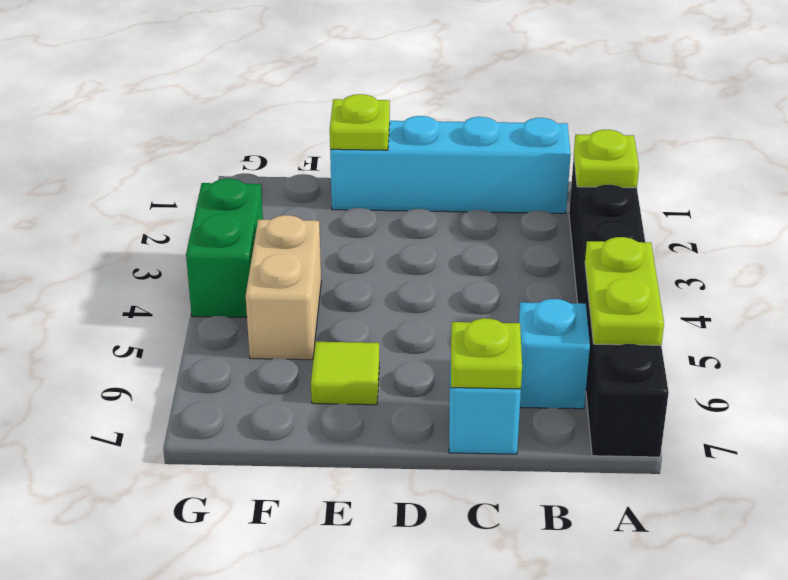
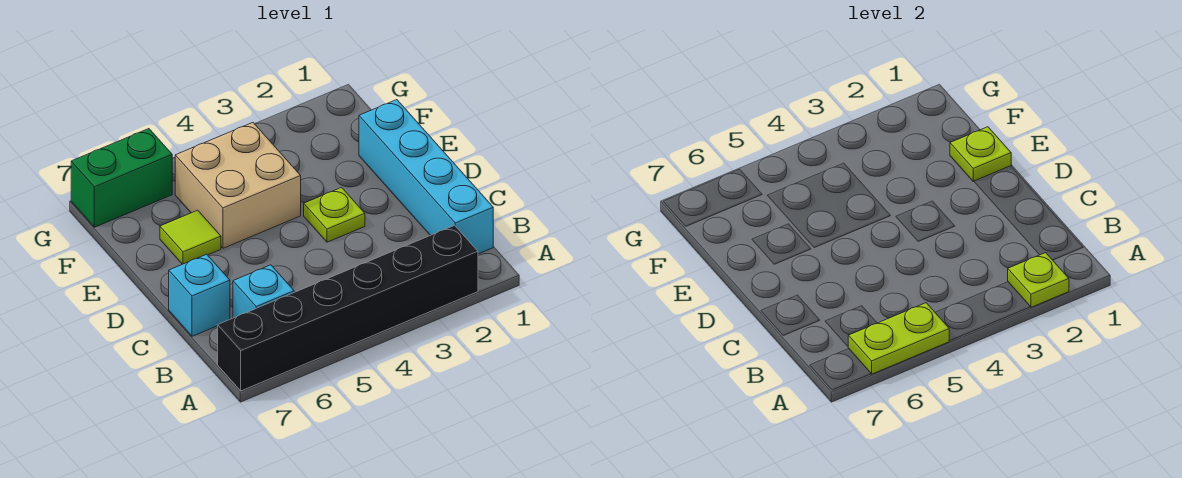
lime plate C7 level 2 -> lime plate D3 level 1
tan brick F4:F5 level 1 -> tan brick E4:F5 level 1
green brick G3:G4 level 1 -> green brick G6:G7 level 1

